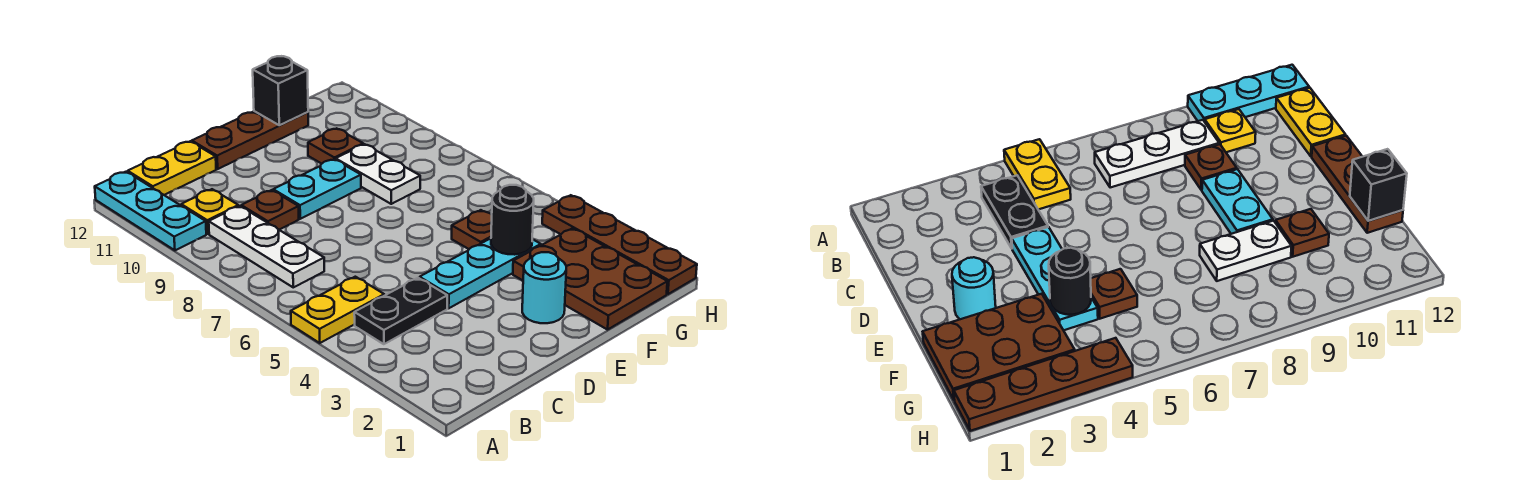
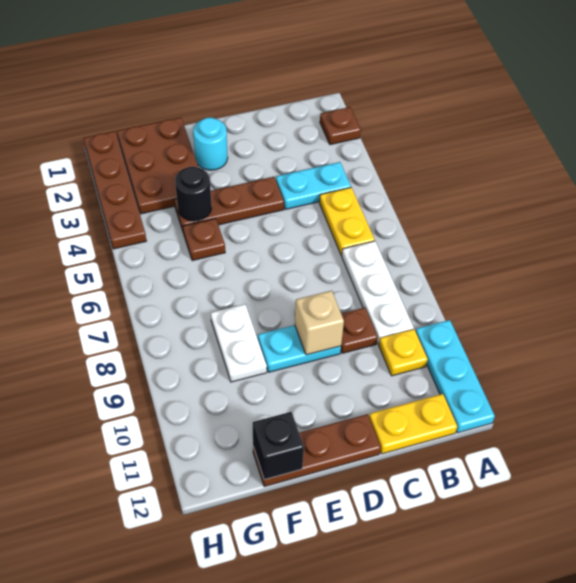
yellow plate A5:B5 level 1 -> yellow plate B5:B6 level 1
black plate B4:C4 level 1 -> cyan plate B4:C4 level 1
cyan plate D4:F4 level 1 -> brown plate D4:F4 level 1
none -> tan brick D9 level 2
brown plate F10 level 1 -> brown plate A2 level 1

